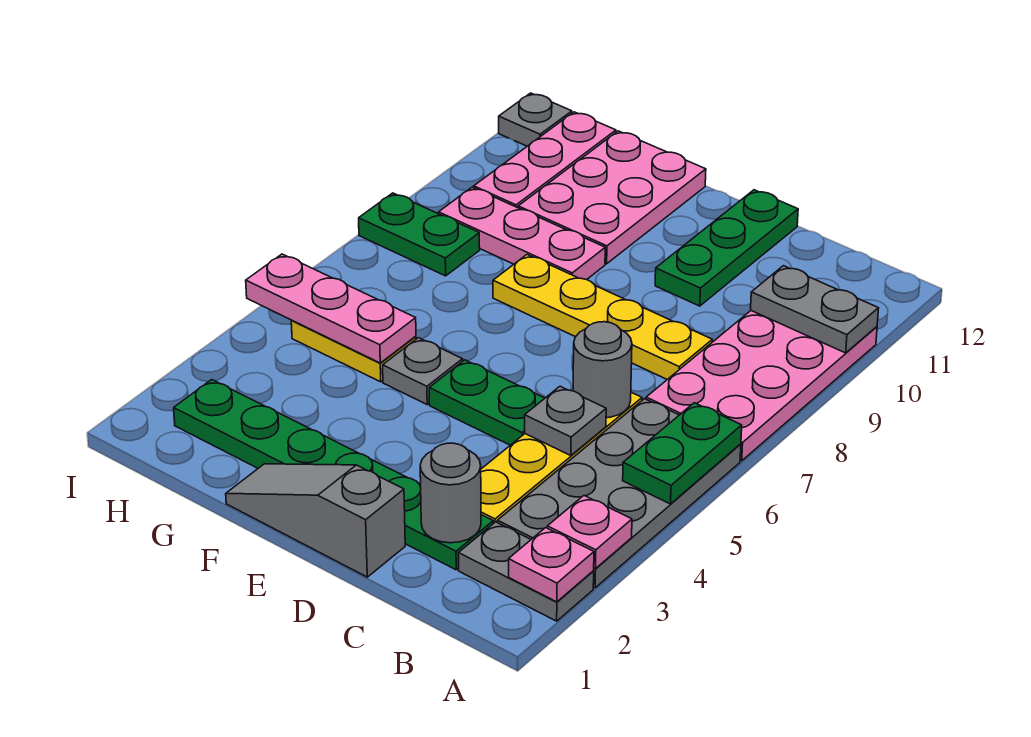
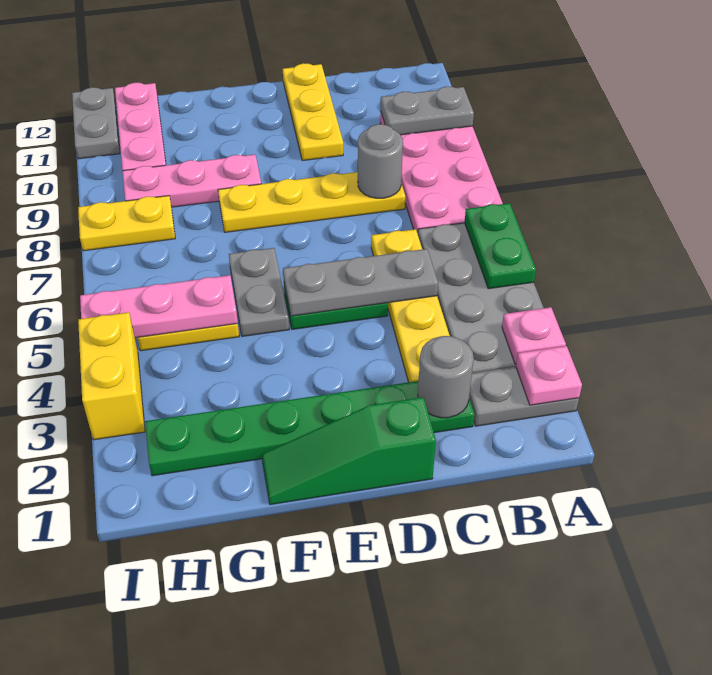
grey plate C5 level 2 -> grey plate C5:E5 level 2
grey round brick C6 level 2 -> grey round brick C8 level 2
grey slope D1:F1 level 1 top D -> green slope D1:F1 level 1 top D
green plate D10:D12 level 1 -> yellow plate D10:D12 level 1
grey plate F5 level 1 -> grey plate F5:F6 level 1
pink plate F10:G12 level 1 -> none
green plate H8:I8 level 1 -> yellow plate H8:I8 level 1
none -> yellow brick I3:I4 level 1
grey plate I12 level 1 -> grey plate I11:I12 level 1

